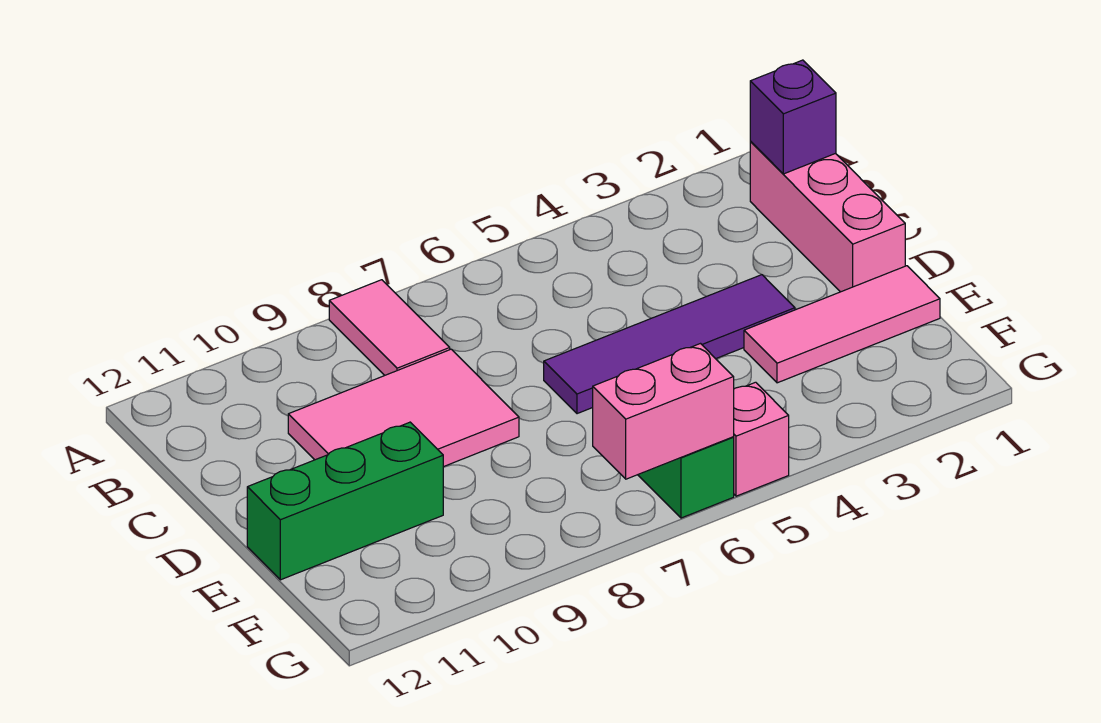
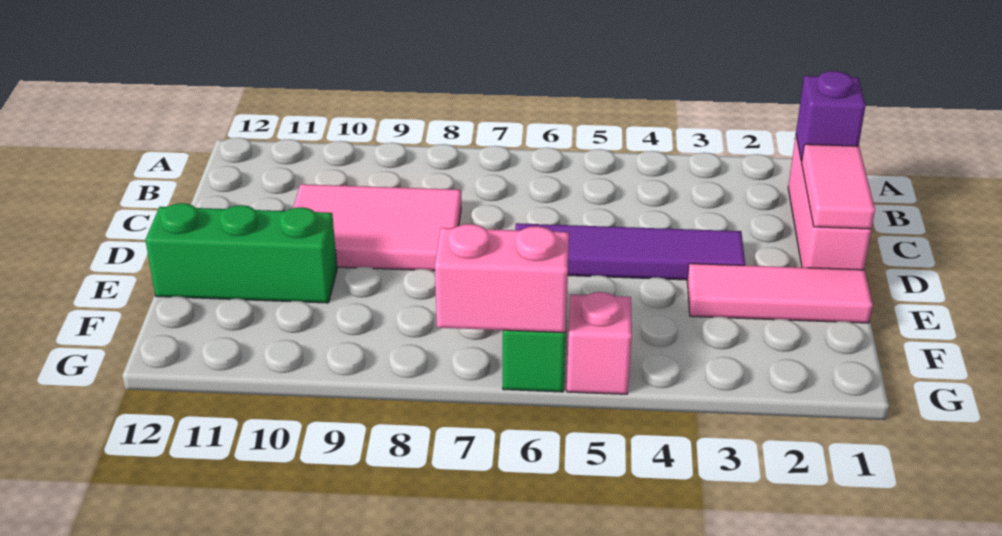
pink tile A8:B8 level 1 -> pink tile C1:D1 level 2

